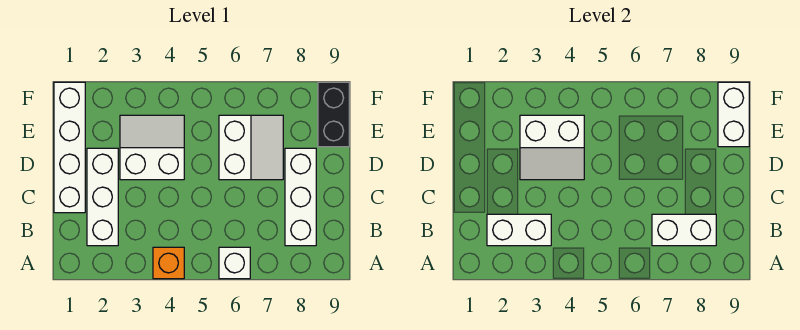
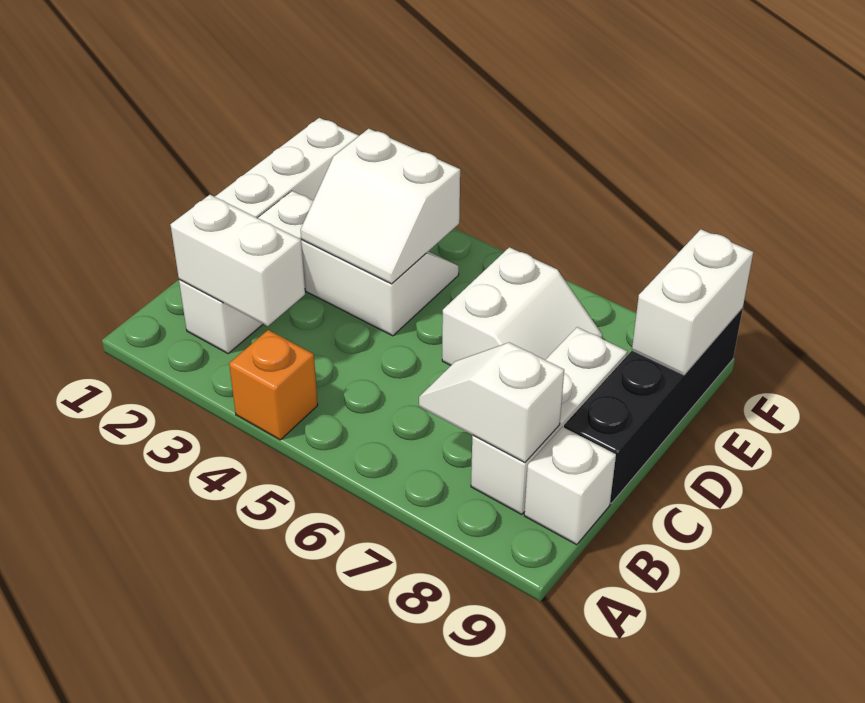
white brick A6 level 1 -> white brick B9 level 1
white brick B7:B8 level 2 -> white slope B7:B8 level 2 top 8
black brick E9:F9 level 1 -> black brick C9:F9 level 1

